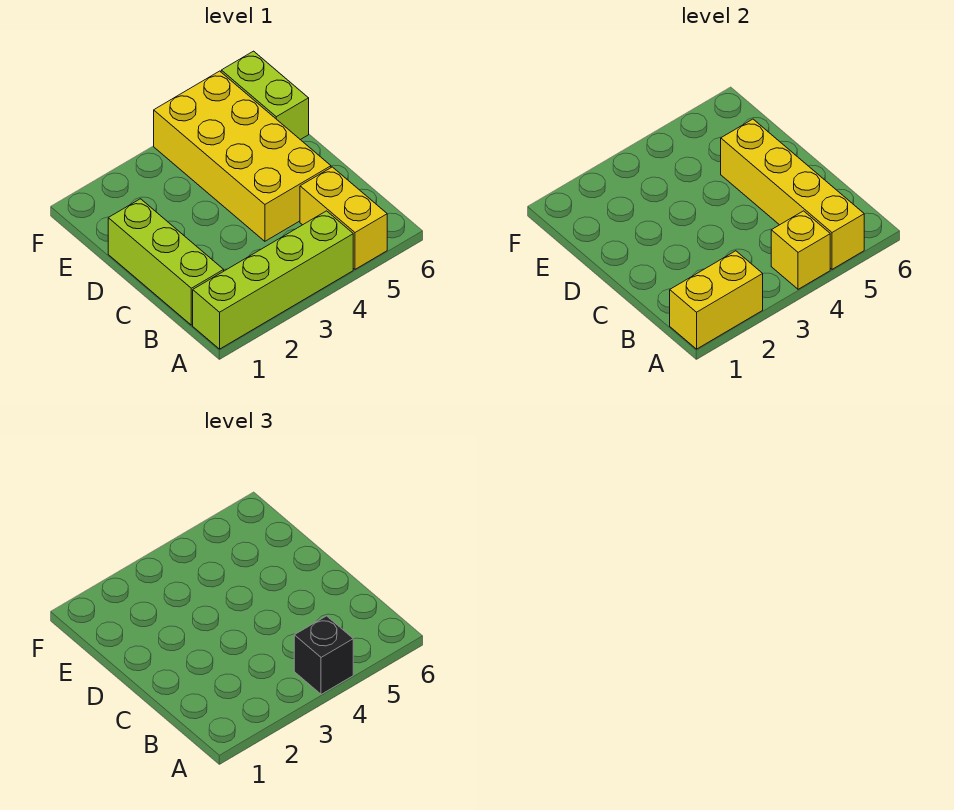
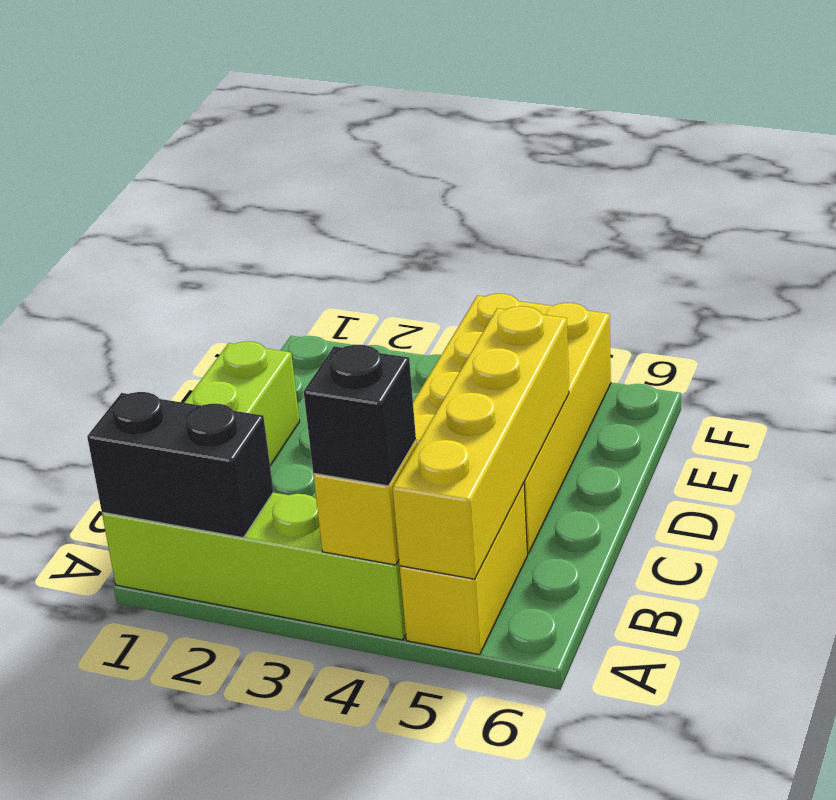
yellow brick A1:A2 level 2 -> black brick A1:A2 level 2
lime brick E6:F6 level 1 -> none

